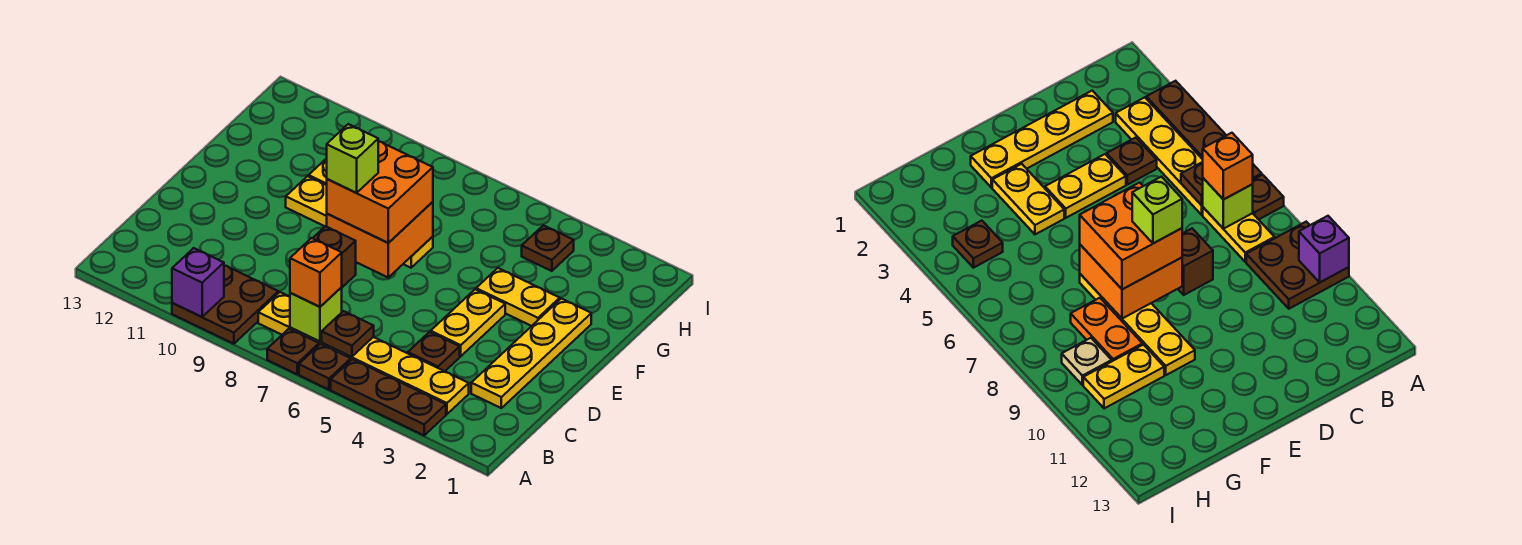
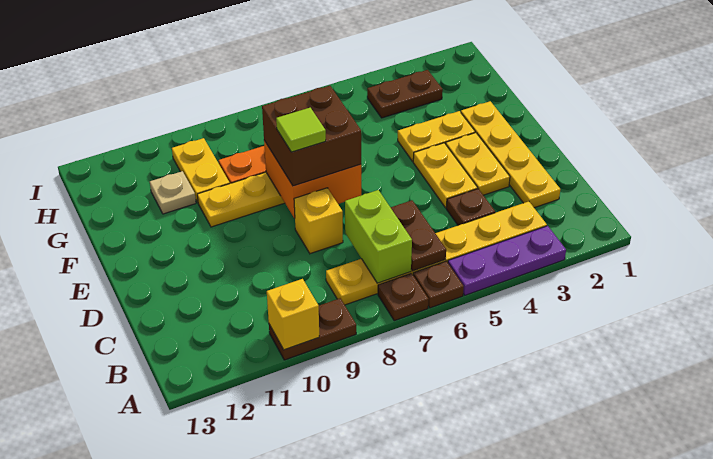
brown plate A3:A5 level 1 -> purple plate A3:A5 level 1
brown plate A9:B10 level 1 -> brown plate A9:A10 level 1
purple brick A10 level 2 -> yellow brick A10 level 2
brown plate B6 level 2 -> brown plate B6:C6 level 2
lime brick B7 level 2 -> lime brick B7:C7 level 2
orange brick B7 level 3 -> none
none -> yellow plate D3:E3 level 1
brown brick D8 level 1 -> yellow brick D8 level 1
orange brick E7:F8 level 3 -> brown brick E7:F8 level 3
lime brick E8 level 4 -> lime tile E8 level 4
brown plate H4 level 1 -> brown plate H3:H4 level 1
tan plate H9 level 1 -> tan plate G11 level 1

